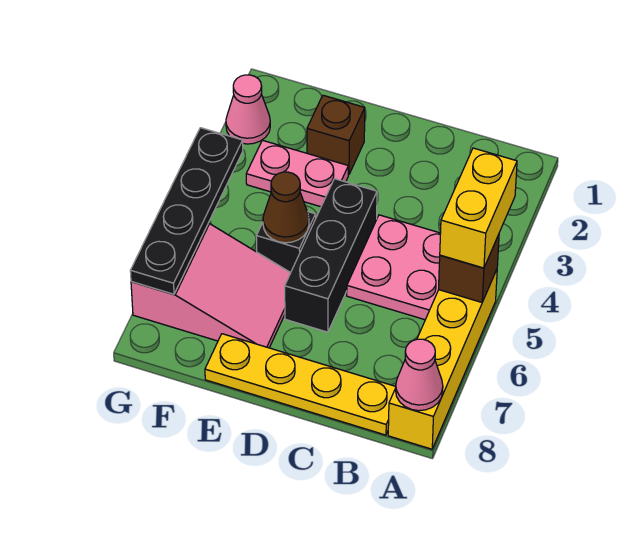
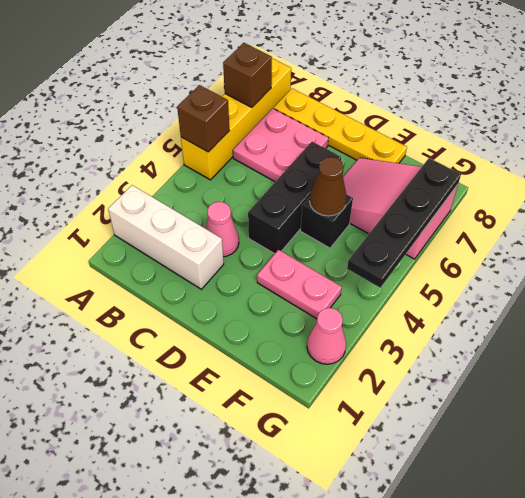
none -> white brick A2:C2 level 1
yellow brick A4:A5 level 3 -> none
pink cone A8 level 2 -> pink cone C3 level 1
pink plate B4:C5 level 1 -> pink plate B6:C7 level 1
brown brick E2 level 1 -> brown brick A7 level 2

